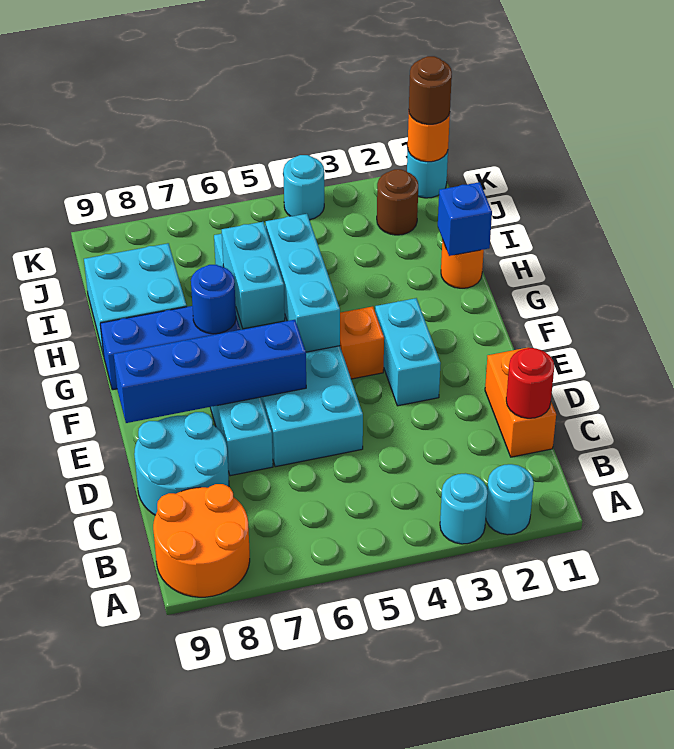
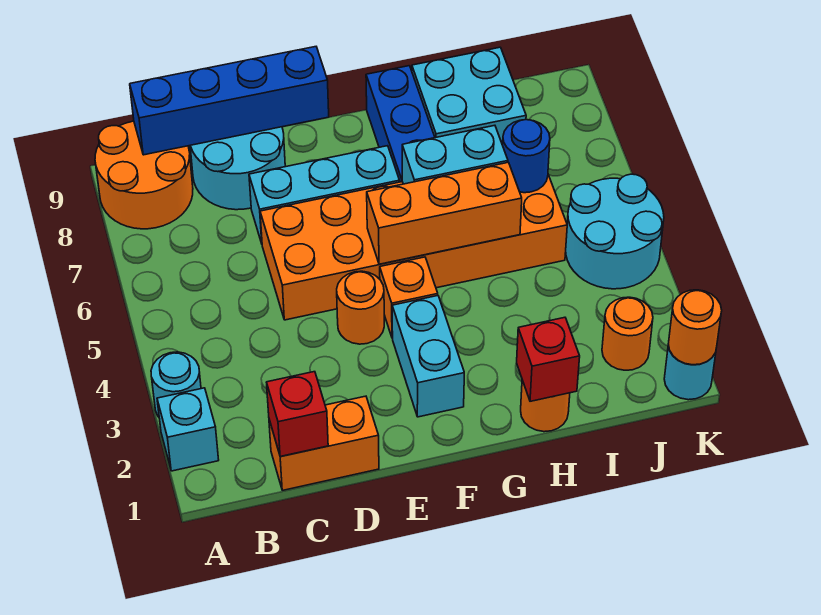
cyan round brick A2 level 1 -> cyan brick A2 level 1
red round brick C1 level 2 -> red brick C1 level 2
cyan brick D5:I6 level 1 -> orange brick D5:I6 level 1
cyan brick E3:F3 level 1 -> cyan brick F2:F3 level 1
none -> orange round brick E4 level 1
blue brick E6:E9 level 2 -> blue brick B9:E9 level 2
cyan brick F5:H5 level 2 -> orange brick F5:H5 level 2
blue round brick G7 level 2 -> blue round brick I6 level 2
blue brick H1 level 2 -> red brick H1 level 2
brown round brick J2 level 1 -> orange round brick J2 level 1
brown round brick K1 level 3 -> none
cyan round brick K4 level 1 -> cyan round brick J4:K5 level 1

